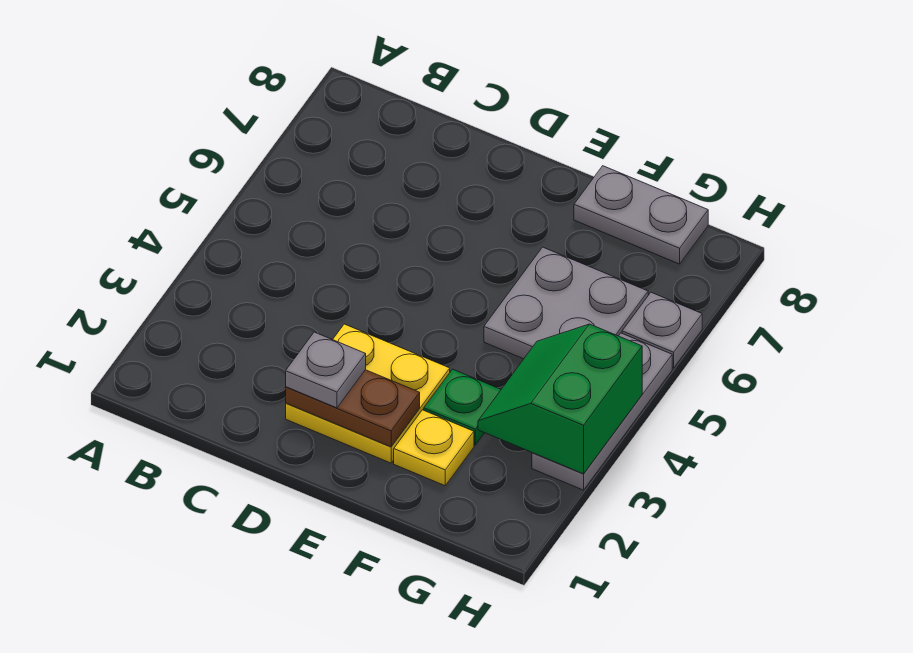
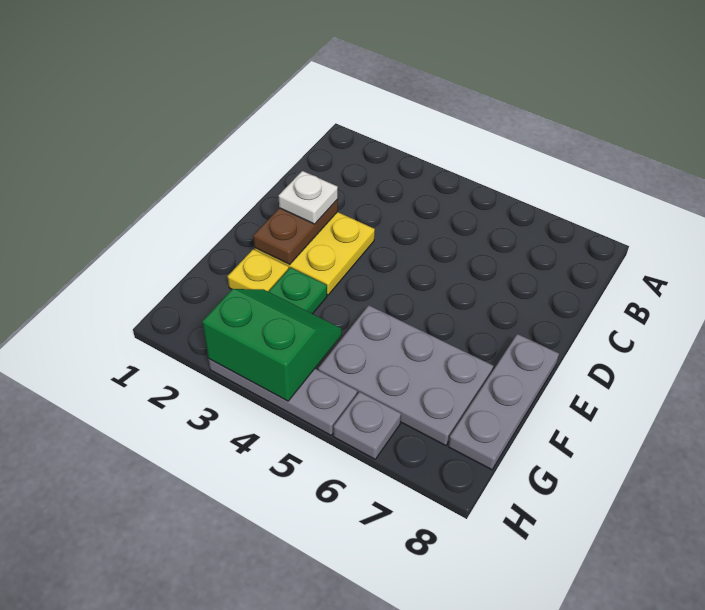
grey plate D2 level 3 -> white plate D2 level 3
grey plate F5:G6 level 1 -> grey plate F5:G7 level 1
grey plate F8:G8 level 1 -> grey plate E8:G8 level 1

